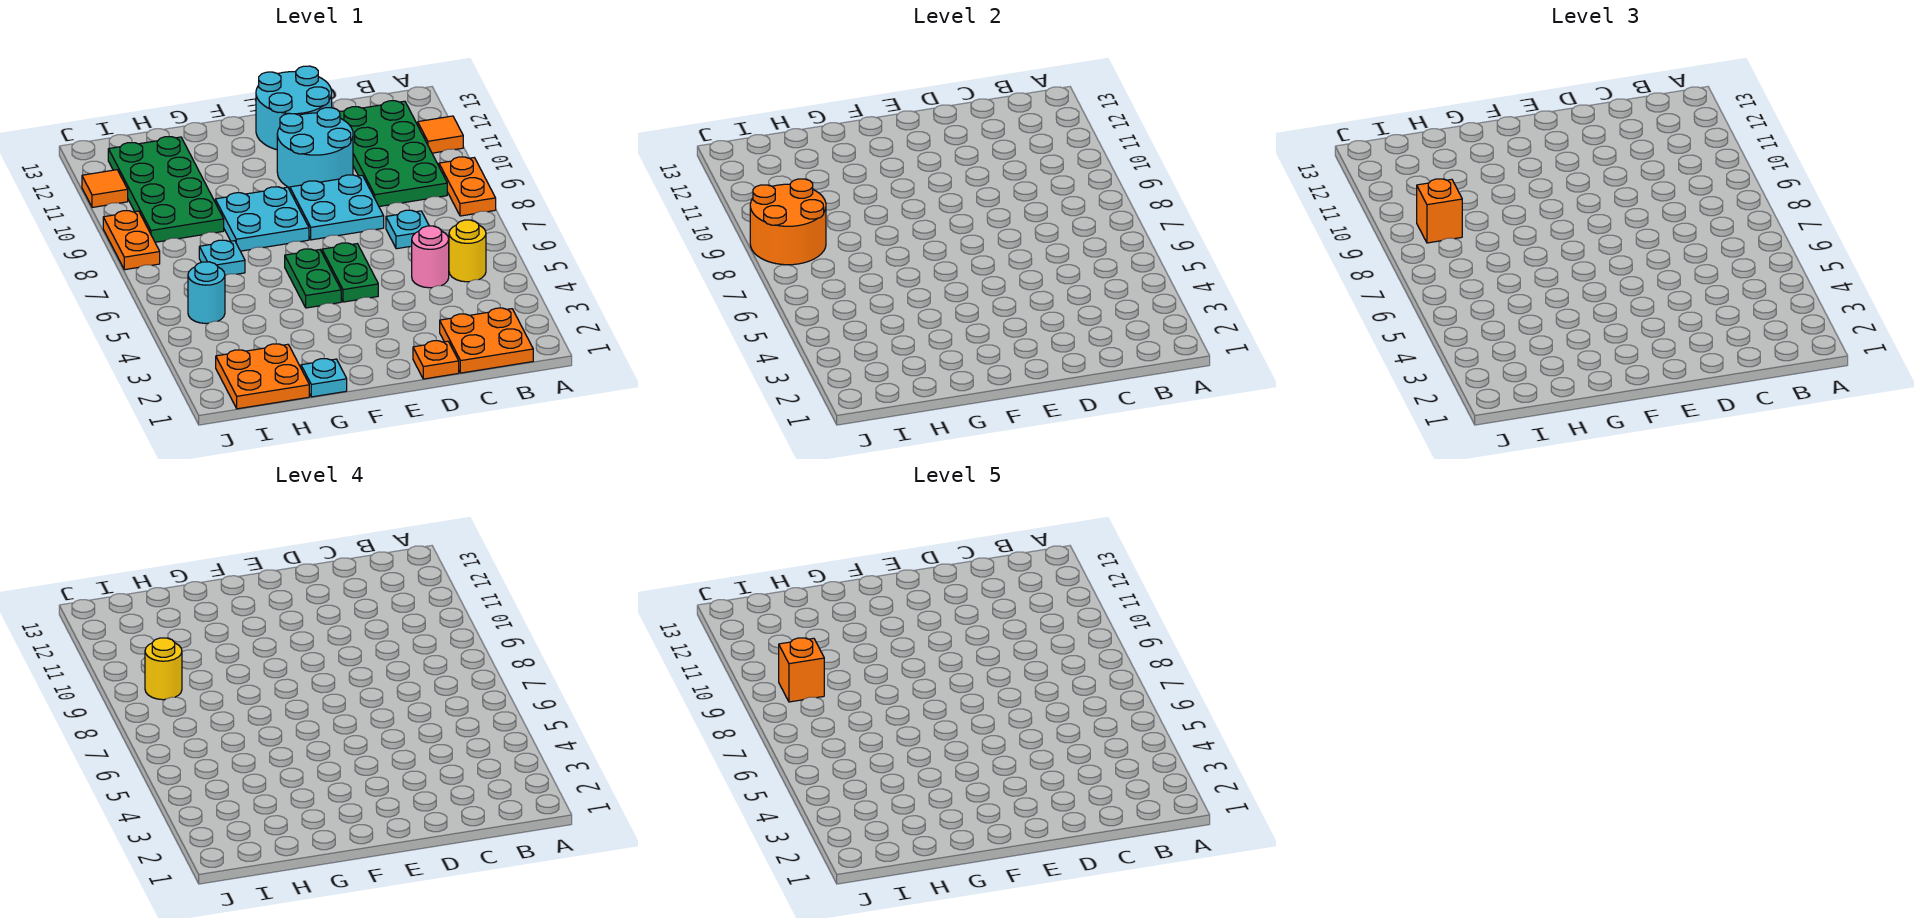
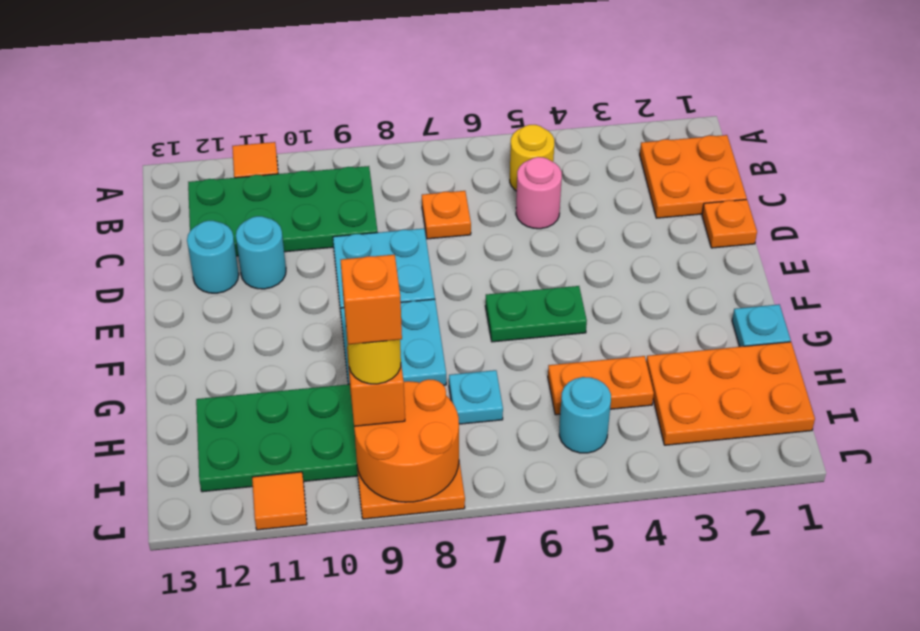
orange plate A8:A9 level 1 -> orange plate H4:H5 level 1
cyan plate C7 level 1 -> orange plate C7 level 1
cyan round brick D10:E11 level 1 -> cyan round brick D11 level 1
cyan round brick D12:E13 level 1 -> cyan round brick D12 level 1
green plate E5:E6 level 1 -> none
orange plate H1:I2 level 1 -> orange plate H1:I3 level 1

